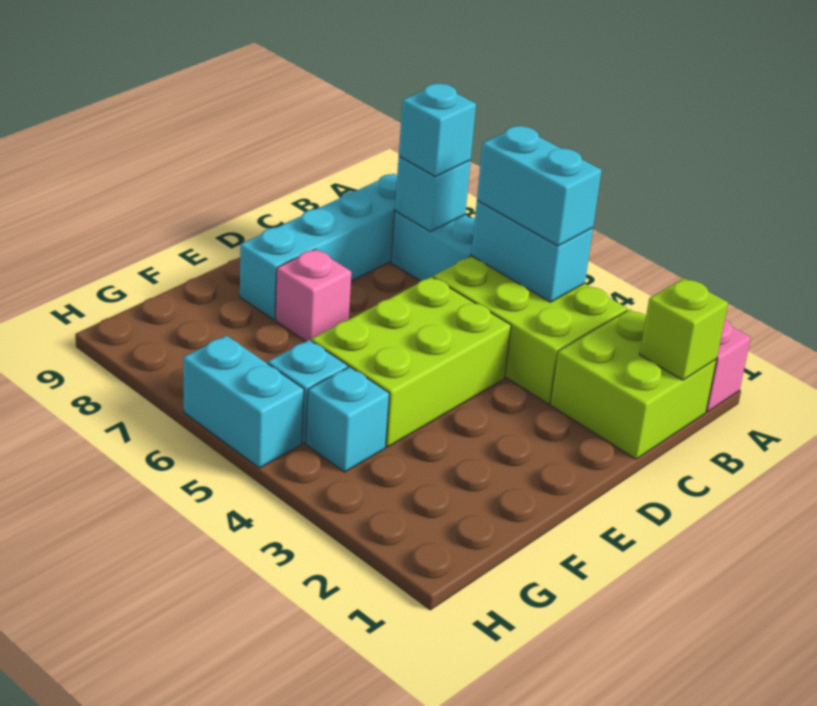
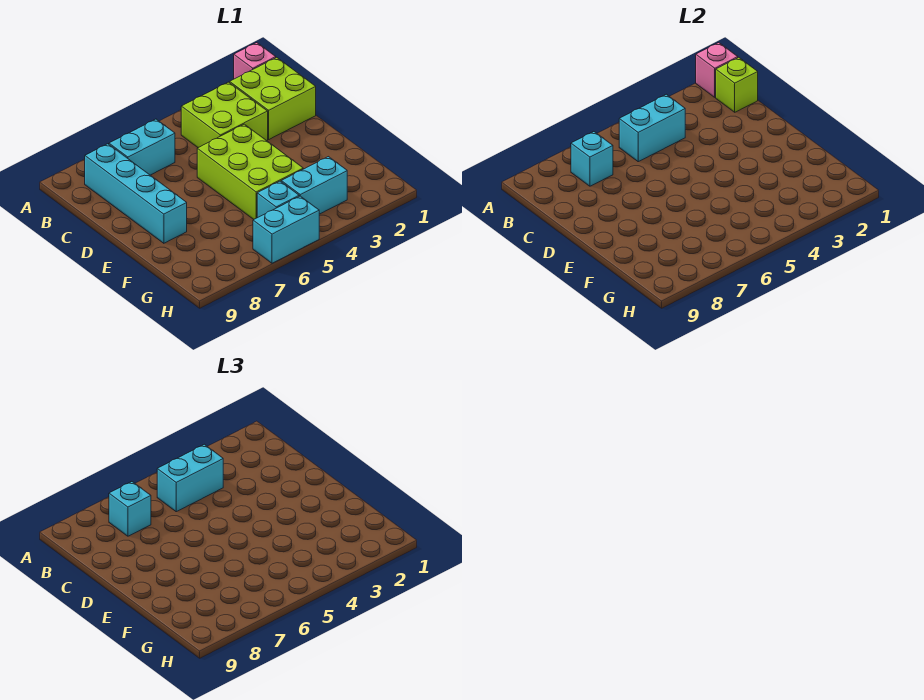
lime brick B3:C5 level 1 -> lime brick B3:C4 level 1
pink brick E7 level 1 -> pink brick A1 level 2
cyan brick G4 level 1 -> cyan brick G3:G4 level 1

